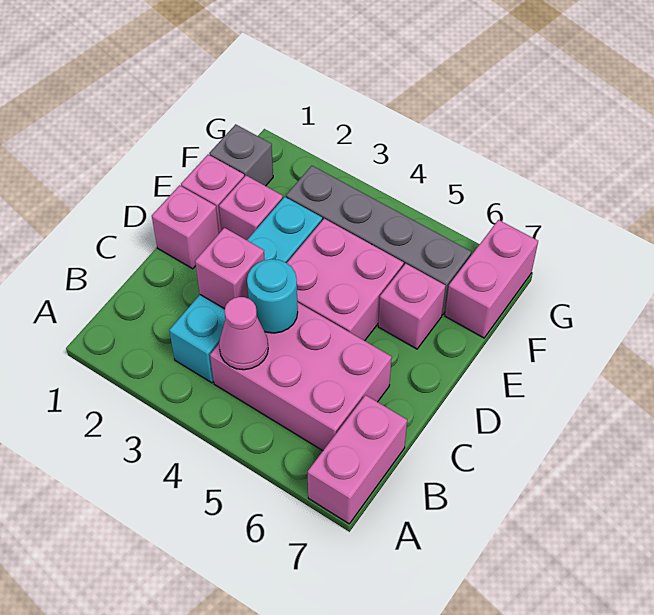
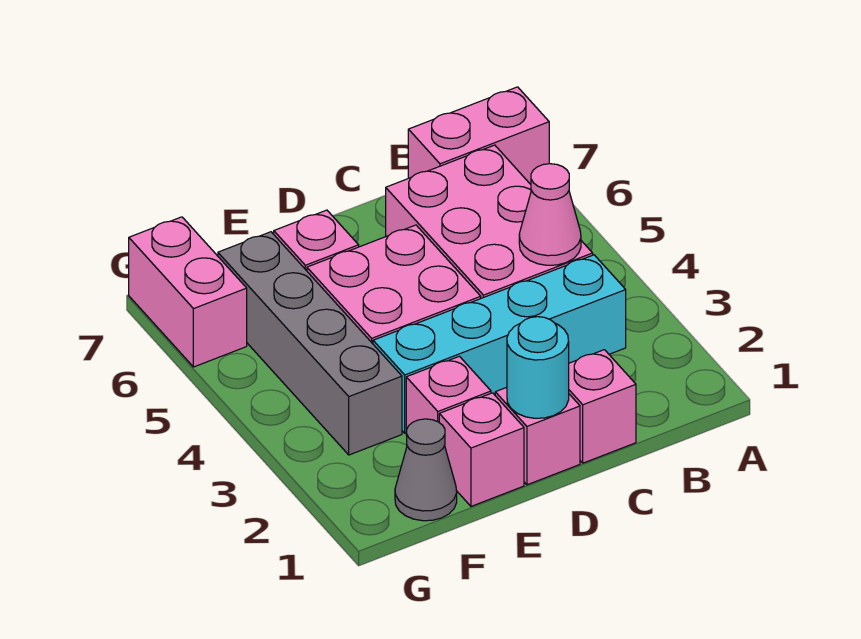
pink brick C3 level 2 -> pink brick C1 level 1
cyan round brick C4 level 2 -> cyan round brick D1 level 2
grey brick F1 level 1 -> grey cone F1 level 1
pink brick F7:G7 level 1 -> pink brick G6:G7 level 1

